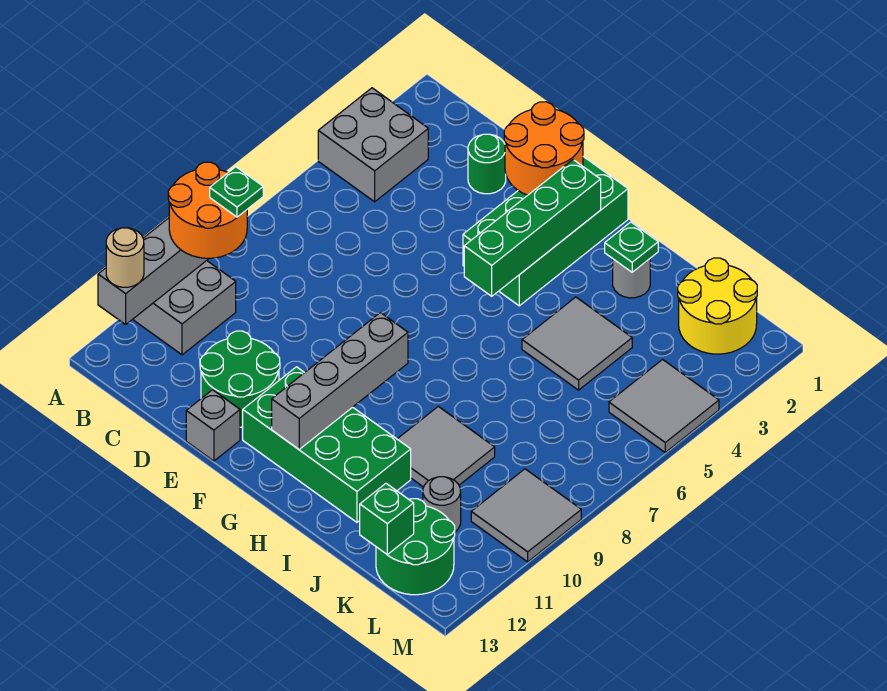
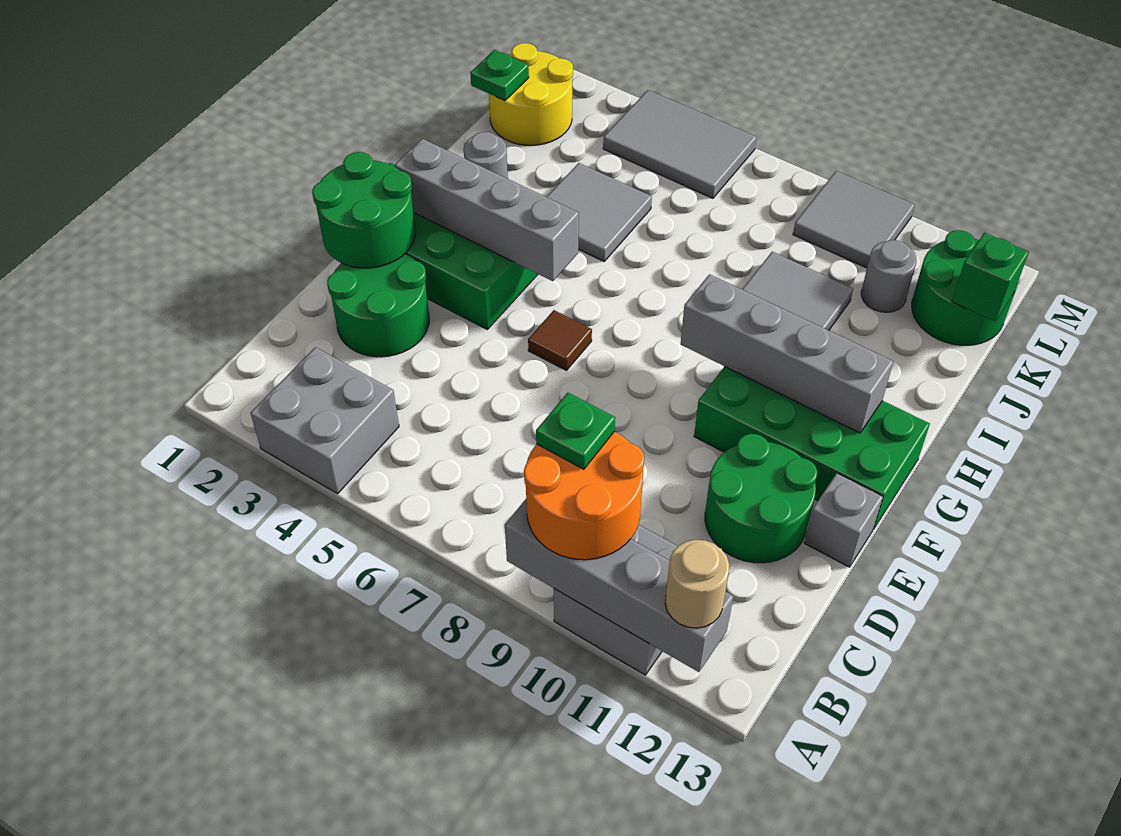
green round brick D2 level 1 -> green round brick D2:E3 level 1
orange round brick E1:F2 level 2 -> green round brick E1:F2 level 2
none -> brown tile F6 level 1
green brick F11:I12 level 1 -> green brick F10:G13 level 1
green brick G2:G5 level 2 -> grey brick G2:G5 level 2
green plate I2 level 2 -> green plate K1 level 2
grey tile L4:M5 level 1 -> grey tile L4:M6 level 1

